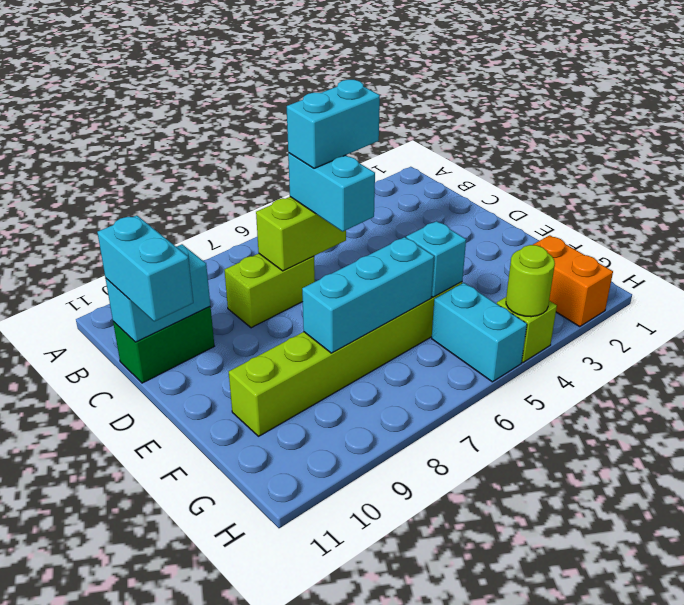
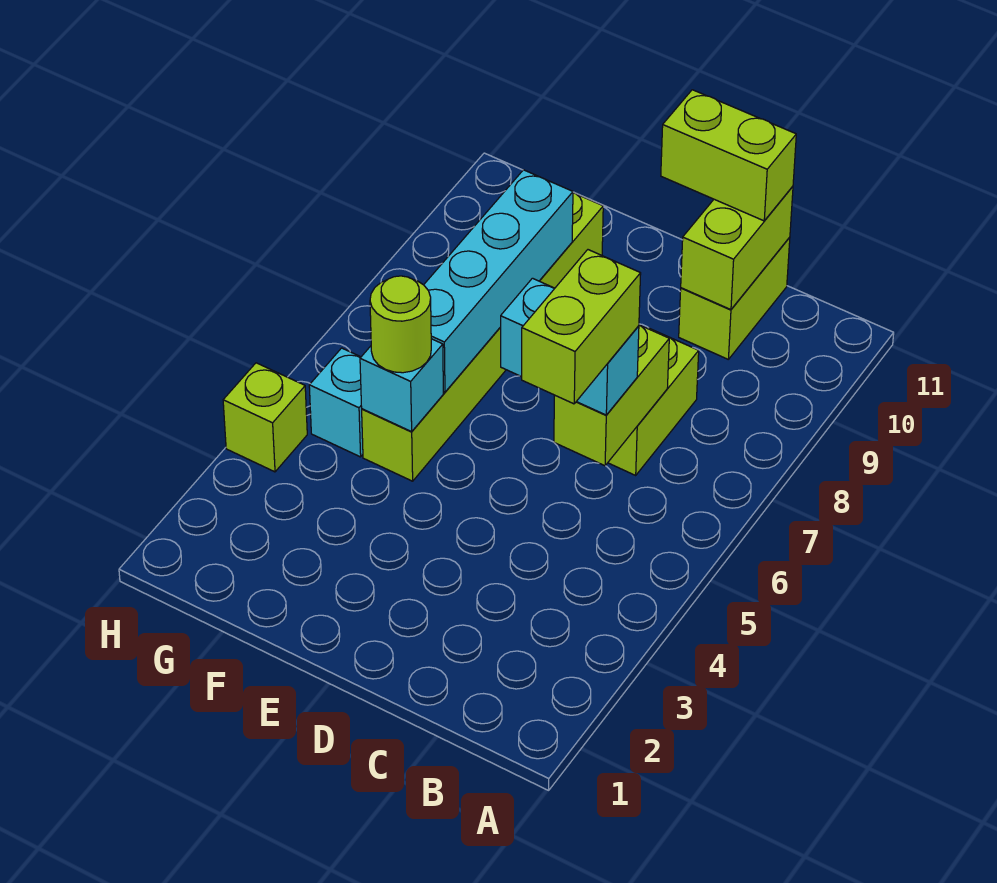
cyan brick C5:C6 level 4 -> lime brick C5:C6 level 4
green brick C10:C11 level 1 -> lime brick C10:C11 level 1
cyan brick C10:C11 level 2 -> lime brick C10:C11 level 2
cyan brick C11:D11 level 3 -> lime brick C11:D11 level 3
cyan brick F6:F8 level 2 -> cyan brick F6:F9 level 2
orange brick G2:H2 level 1 -> none
cyan brick G5:H5 level 1 -> cyan brick G5 level 1
lime round brick H4 level 2 -> lime round brick F5 level 3

